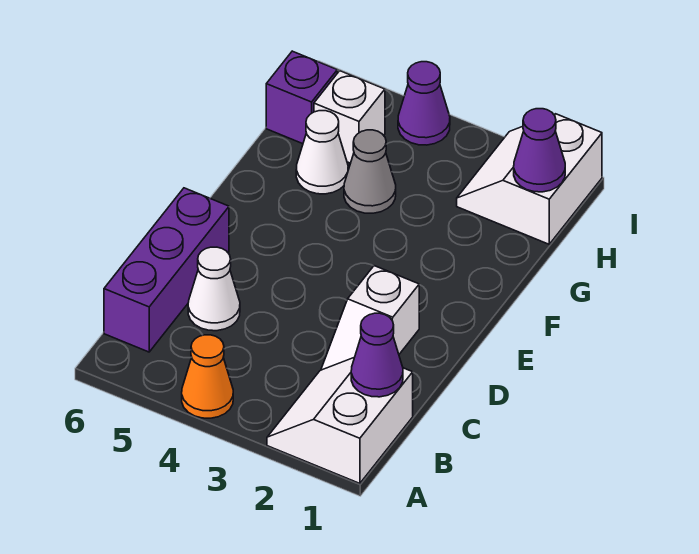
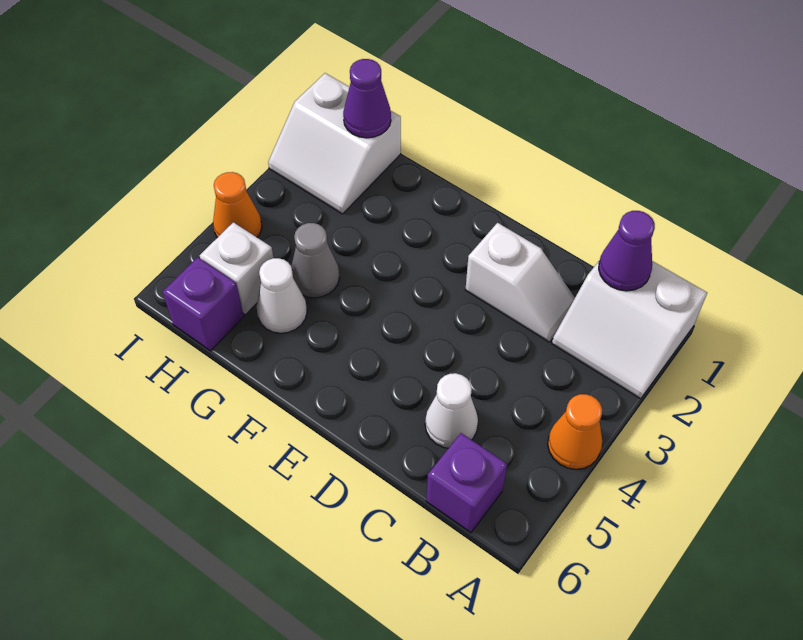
purple brick B6:D6 level 1 -> purple brick B6 level 1
purple cone I4 level 1 -> orange cone I4 level 1

